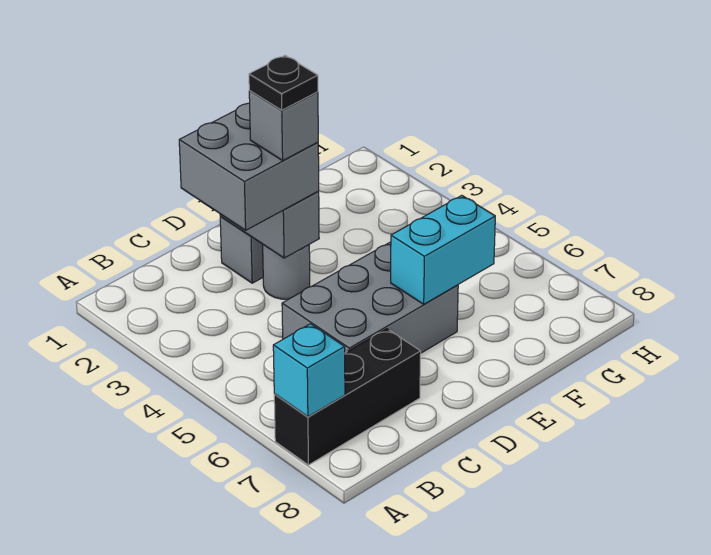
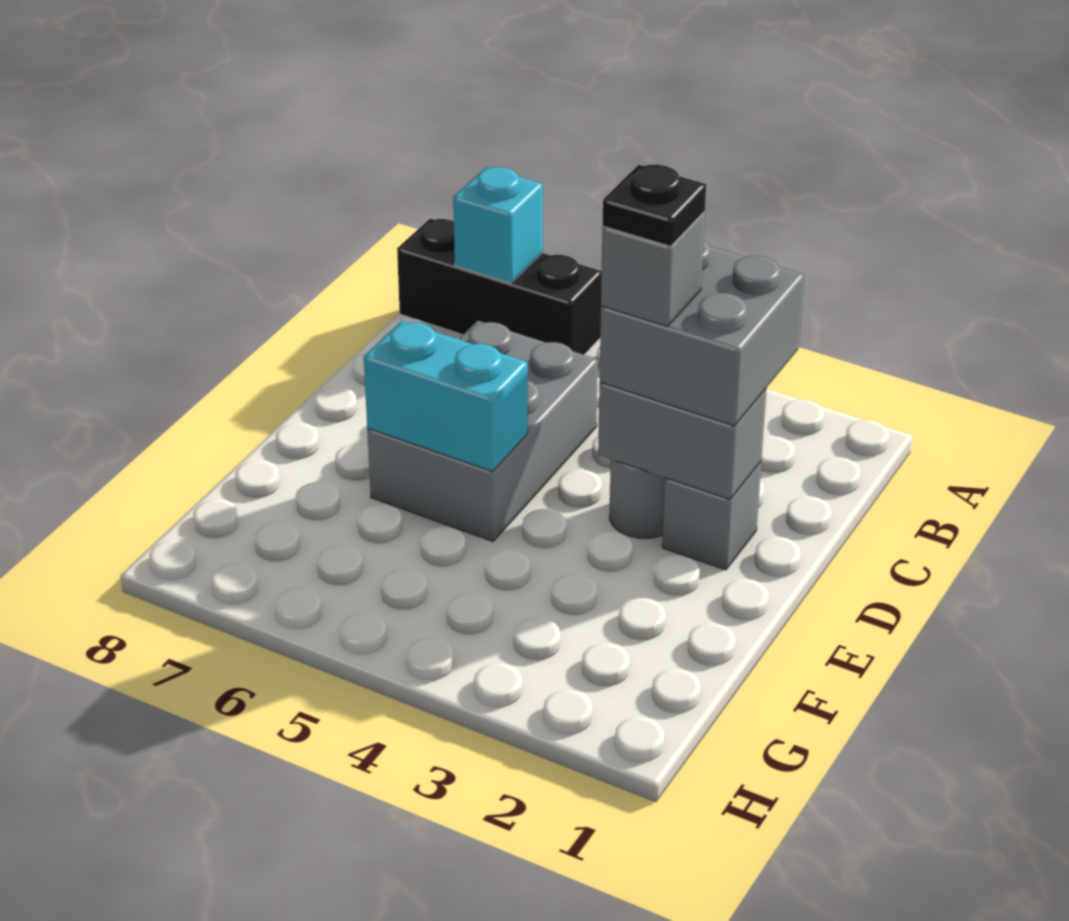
black brick A7:C7 level 1 -> black brick A6:A8 level 1
cyan brick E6:F6 level 2 -> cyan brick E5:E6 level 2

